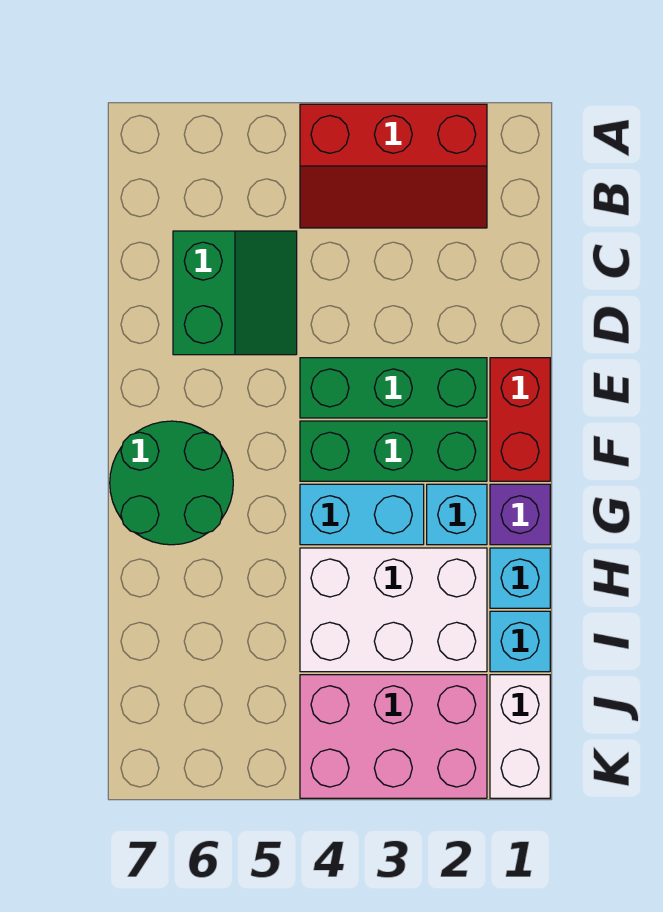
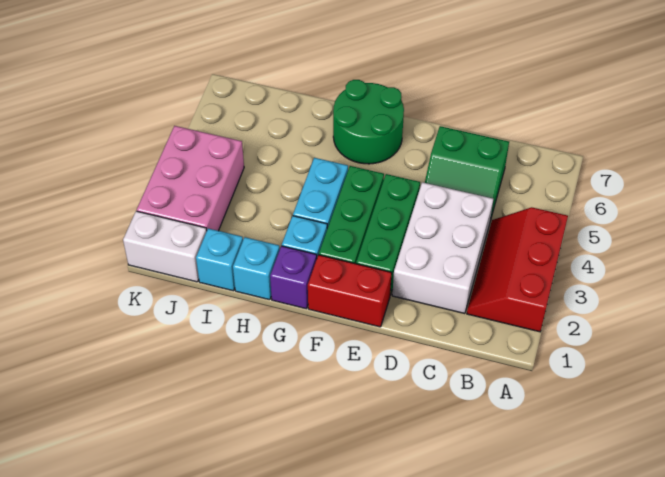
white brick H2:I4 level 1 -> white brick C2:D4 level 1

